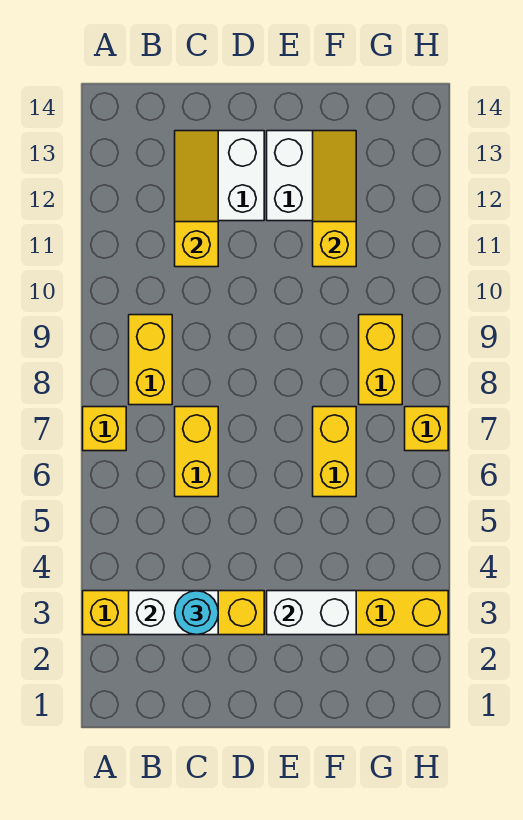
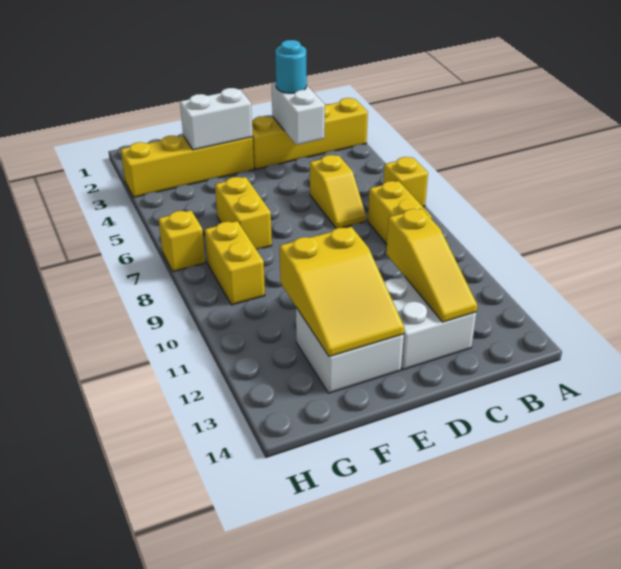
white brick B3:C3 level 2 -> white brick C3:C4 level 2
yellow brick C6:C7 level 1 -> yellow slope C6:C7 level 1 top 6
yellow slope F11:F13 level 2 top 11 -> yellow slope E11:F13 level 2 top 11

